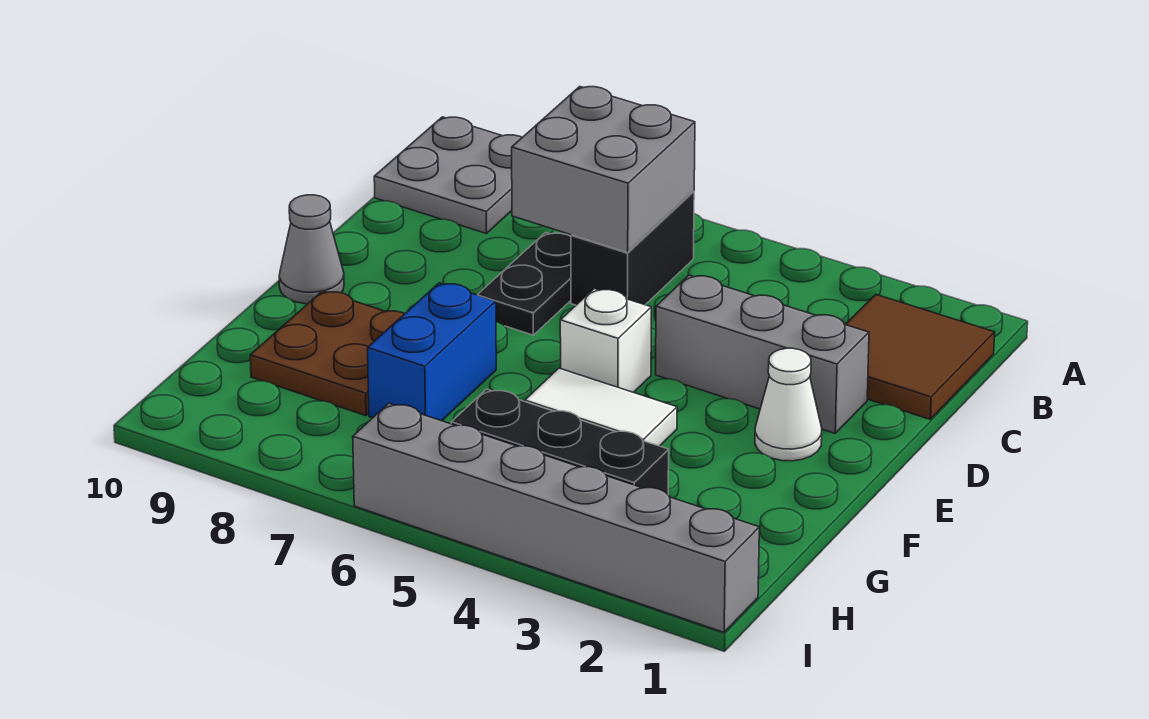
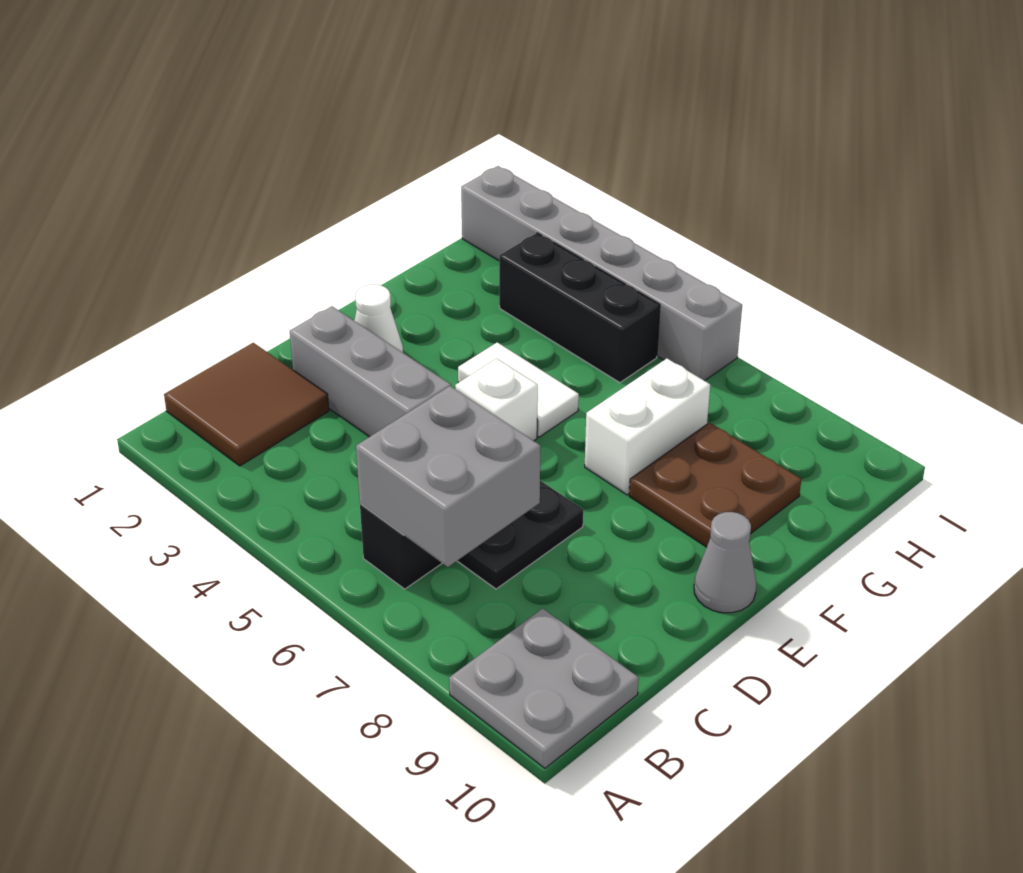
blue brick F7:G7 level 1 -> white brick F7:G7 level 1

